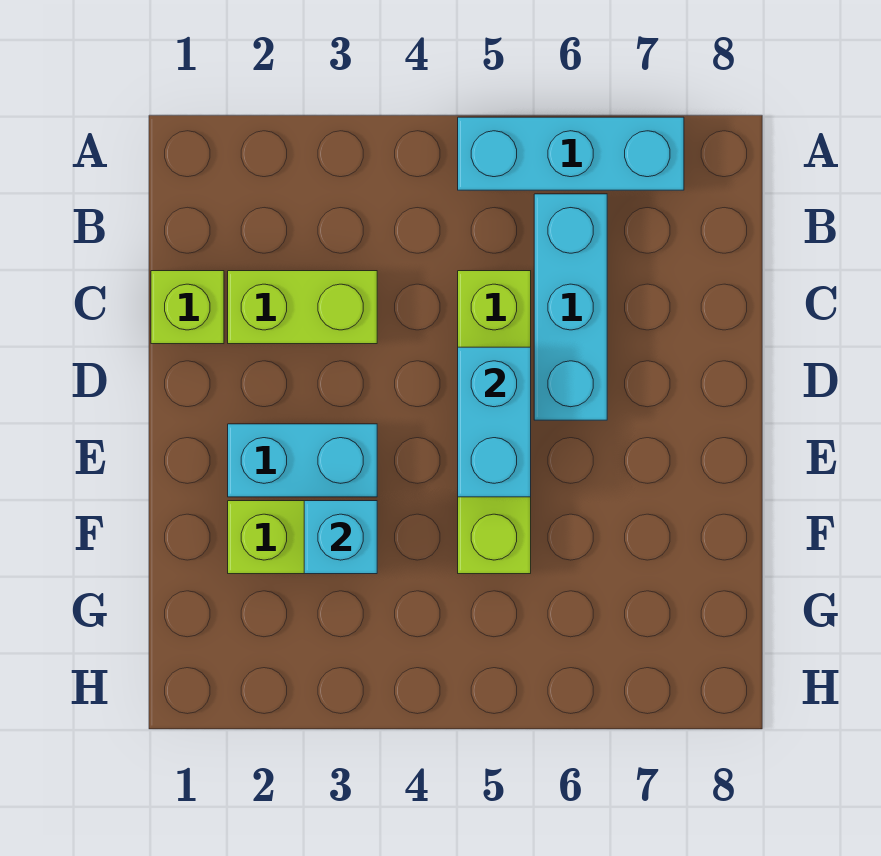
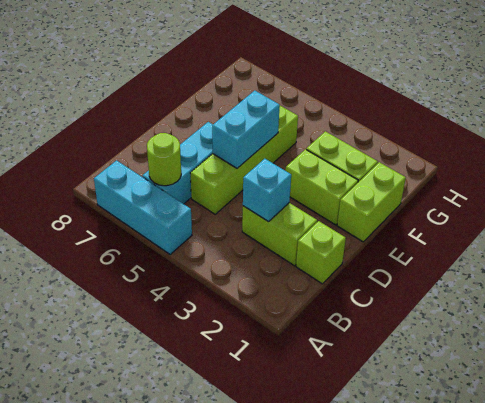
none -> lime round brick B6 level 2
none -> lime brick E1:F1 level 1
cyan brick E2:E3 level 1 -> lime brick E2:E3 level 1
cyan brick F3 level 2 -> cyan brick C3 level 2

